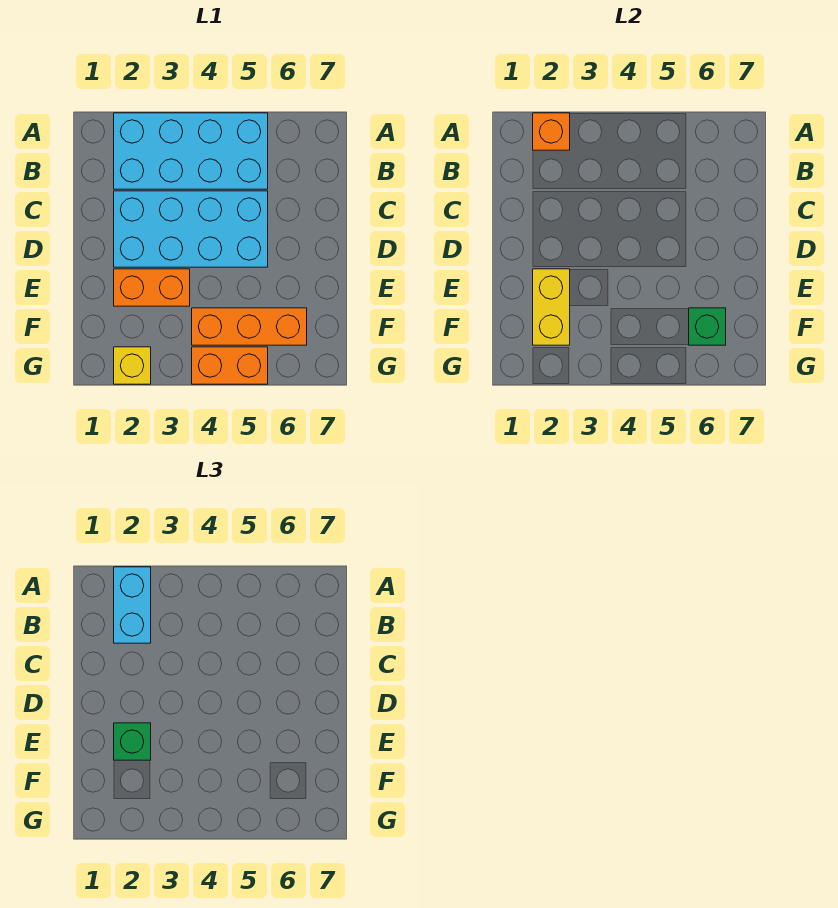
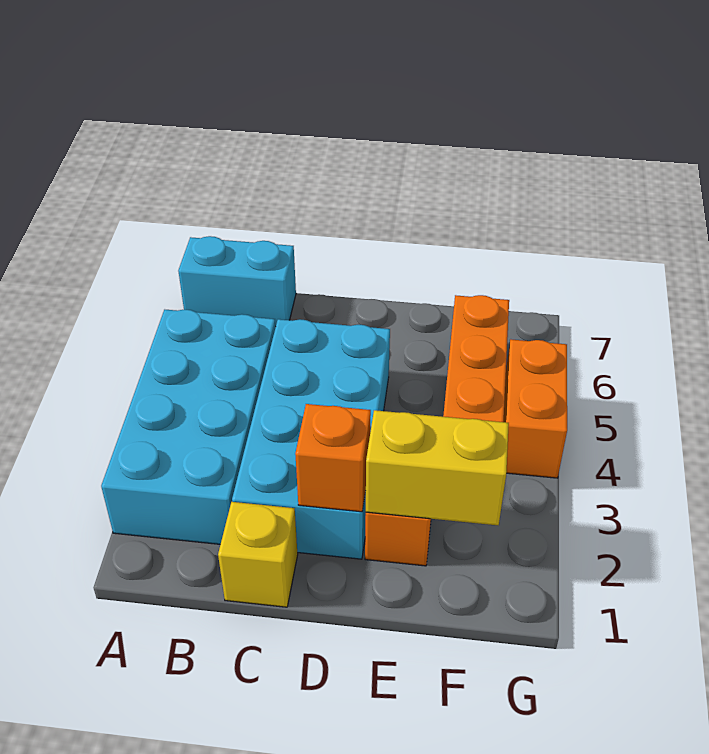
orange brick A2 level 2 -> orange brick D2 level 2
cyan brick A2:B2 level 3 -> cyan brick A7:B7 level 1
green brick E2 level 3 -> none
green brick F6 level 2 -> none
yellow brick G2 level 1 -> yellow brick C1 level 1

